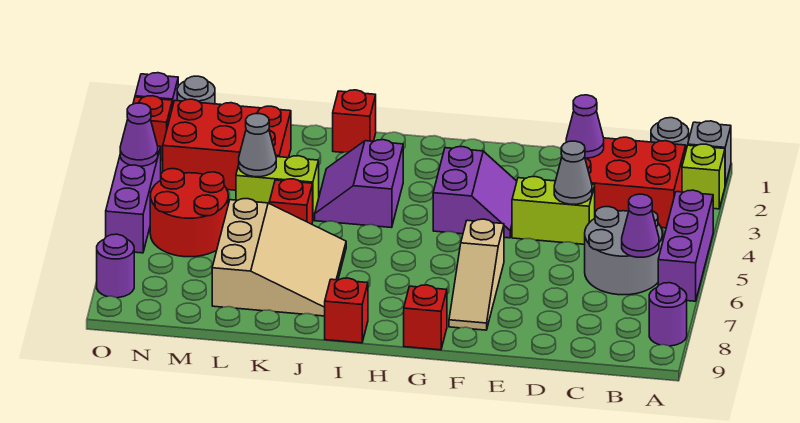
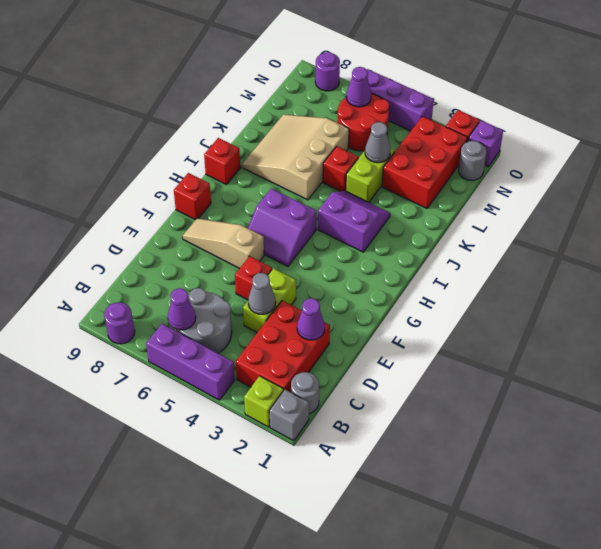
purple slope F3:G4 level 1 top G -> purple slope G5:H6 level 1 top H
red brick J1 level 1 -> red brick E5 level 1
tan slope J6:L8 level 1 top L -> tan slope J6:L8 level 1 top 6
purple cone O4 level 2 -> purple cone N6 level 2

